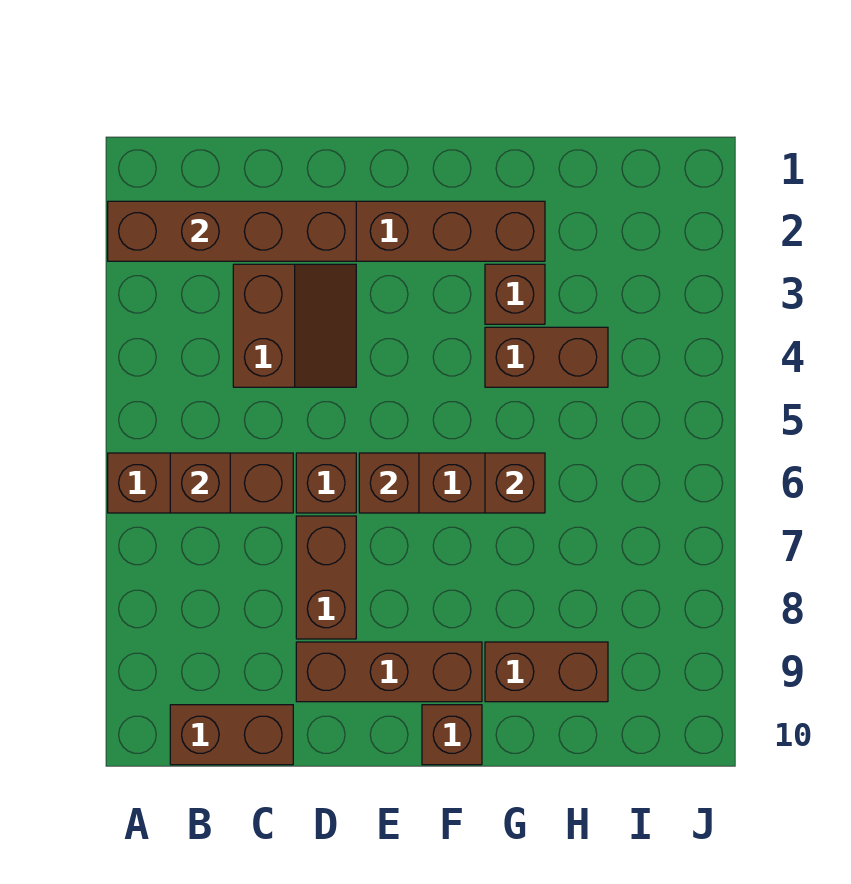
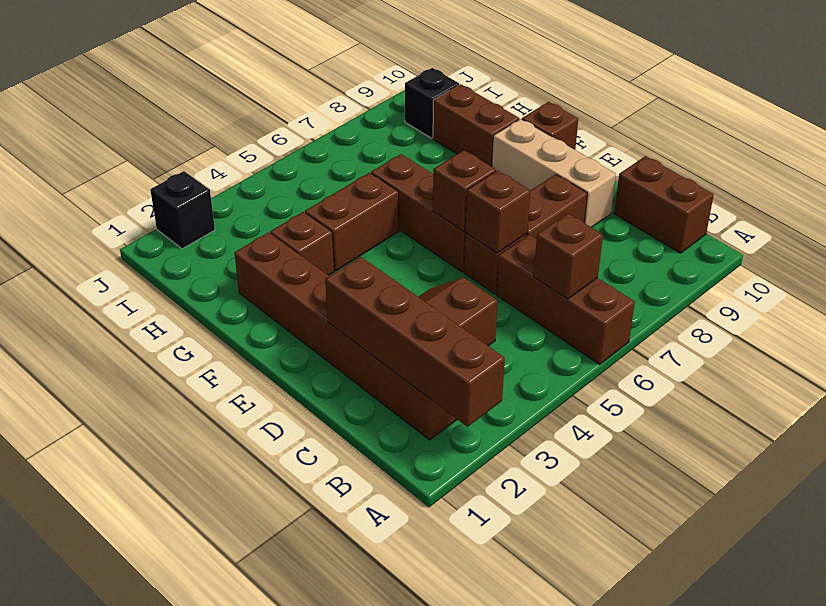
brown brick D9:F9 level 1 -> tan brick D9:F9 level 1
brown brick G4:H4 level 1 -> brown brick G4:G5 level 1
brown brick G6 level 2 -> brown brick D6 level 2
none -> black brick I9 level 1
none -> black brick J2 level 1

